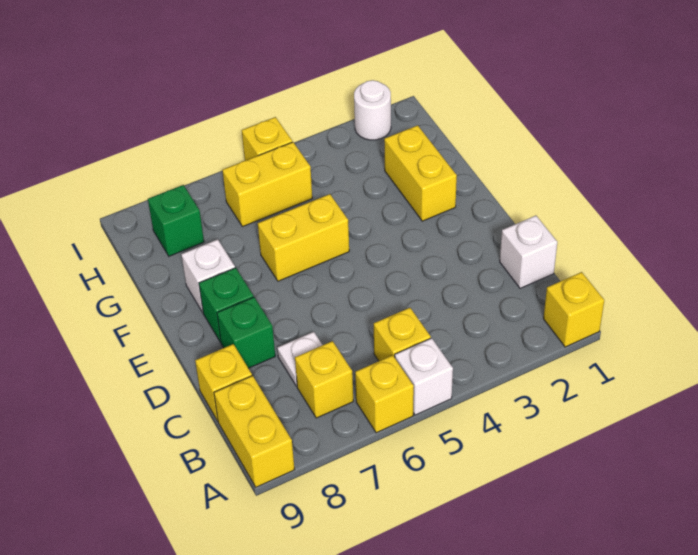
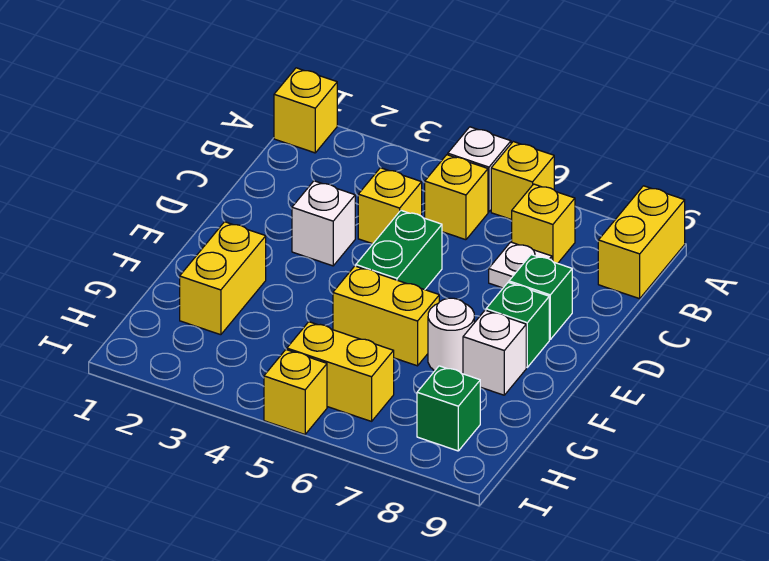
white brick C1 level 1 -> white brick D3 level 1
yellow brick C9 level 1 -> yellow brick C4 level 1
none -> green brick D5:E5 level 1
white round brick I2 level 1 -> white round brick F7 level 1

